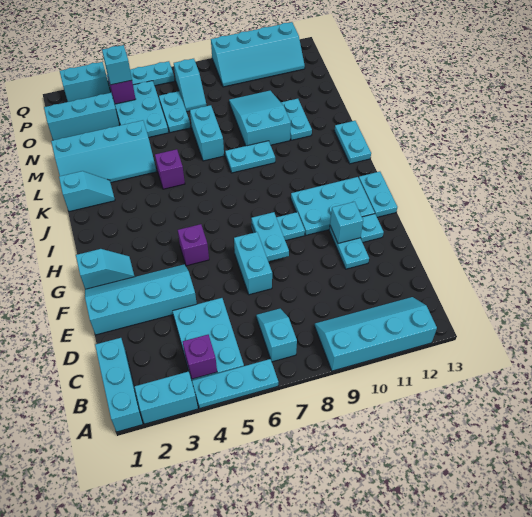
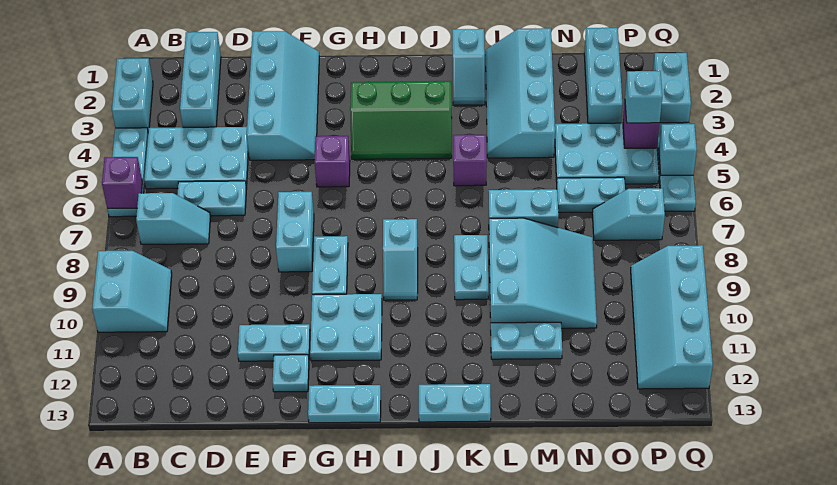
cyan brick A1:C1 level 1 -> cyan brick C1:C3 level 1
cyan slope A9:B12 level 1 top A -> cyan slope A9:B10 level 1 top A
purple brick B4 level 2 -> purple brick A6 level 2
cyan brick E7:F7 level 1 -> cyan brick F7:F8 level 1
cyan plate F8:G8 level 2 -> cyan plate C6:D6 level 1
cyan brick F11 level 2 -> cyan brick Q5 level 2
cyan slope G1:G2 level 1 top 1 -> cyan slope I8:I9 level 1 top 8
cyan plate G10:H12 level 1 -> cyan plate G10:H11 level 1
none -> green slope H3:J4 level 1 top 3
cyan slope L9:N10 level 1 top L -> cyan slope L8:N10 level 1 top L

